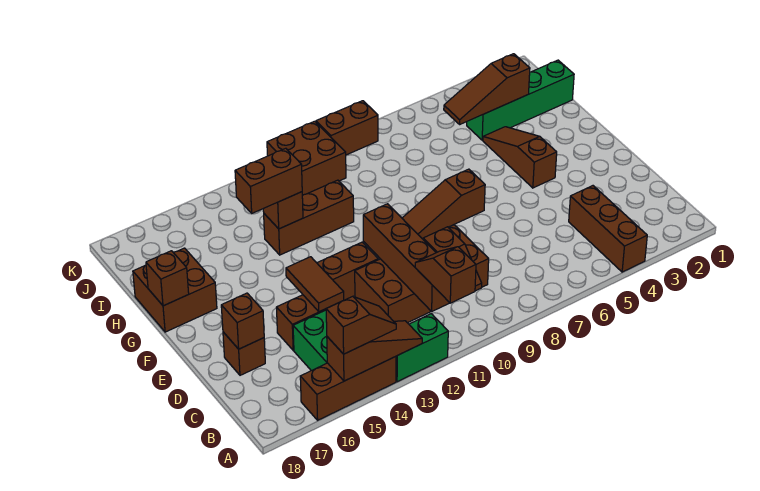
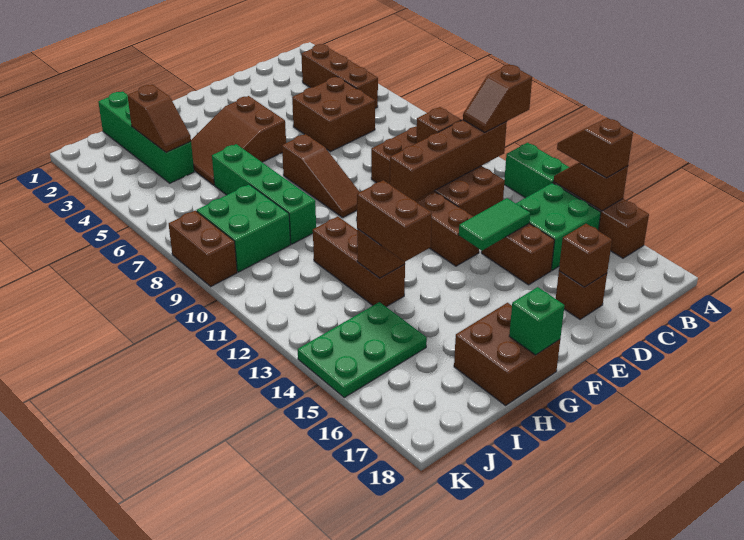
brown brick A4:C4 level 1 -> brown brick B3:B5 level 1
brown slope A13:A15 level 2 top 15 -> brown slope A14:A15 level 2 top 15
brown tile D14:E14 level 2 -> green tile D14:E14 level 2
brown slope F4:H4 level 1 top F -> brown slope F4:H5 level 1 top F
brown brick G18 level 2 -> green brick G18 level 2
none -> green brick H6:H9 level 1
brown slope I3:I5 level 2 top 3 -> brown slope I3:I4 level 2 top 3
none -> green brick I8:J9 level 1
none -> green plate I14:K15 level 1
brown brick J10:K11 level 1 -> brown brick C5:D6 level 1

